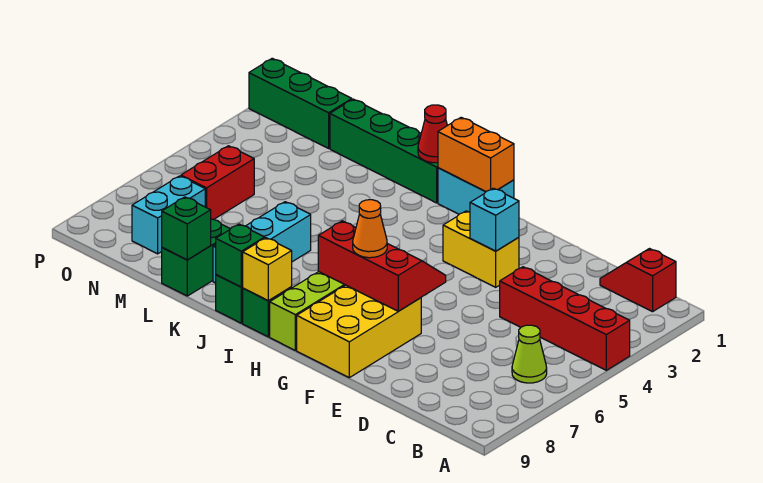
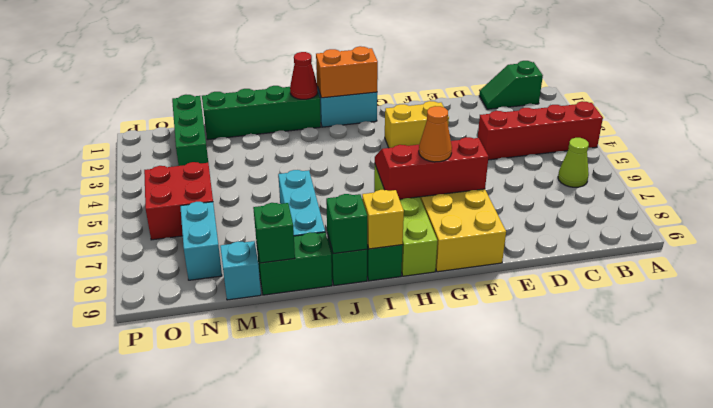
red slope B1:C1 level 1 top B -> green slope B1:C1 level 1 top B
cyan brick F3 level 2 -> cyan brick M9 level 1
green brick L8:L9 level 1 -> green brick K9:L9 level 1
green brick N1:P1 level 1 -> green brick N1:N3 level 1
red brick N5:N6 level 1 -> red brick N5:O6 level 1

